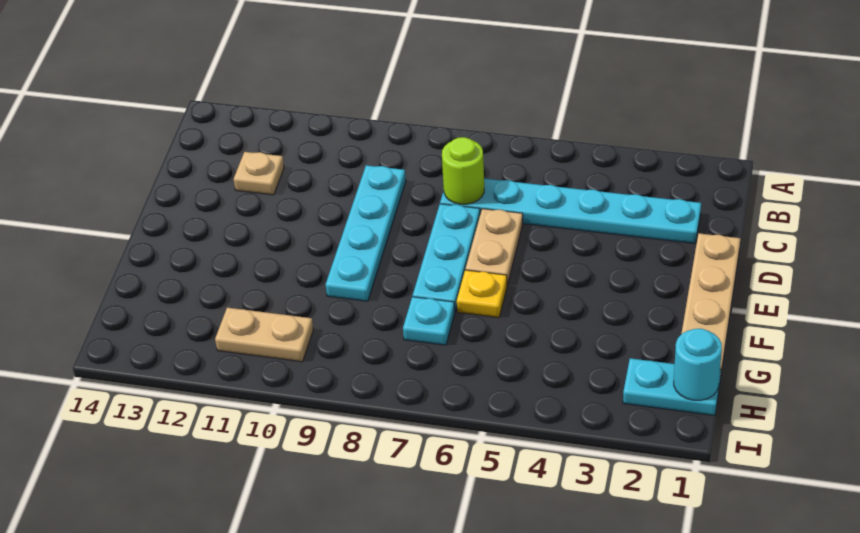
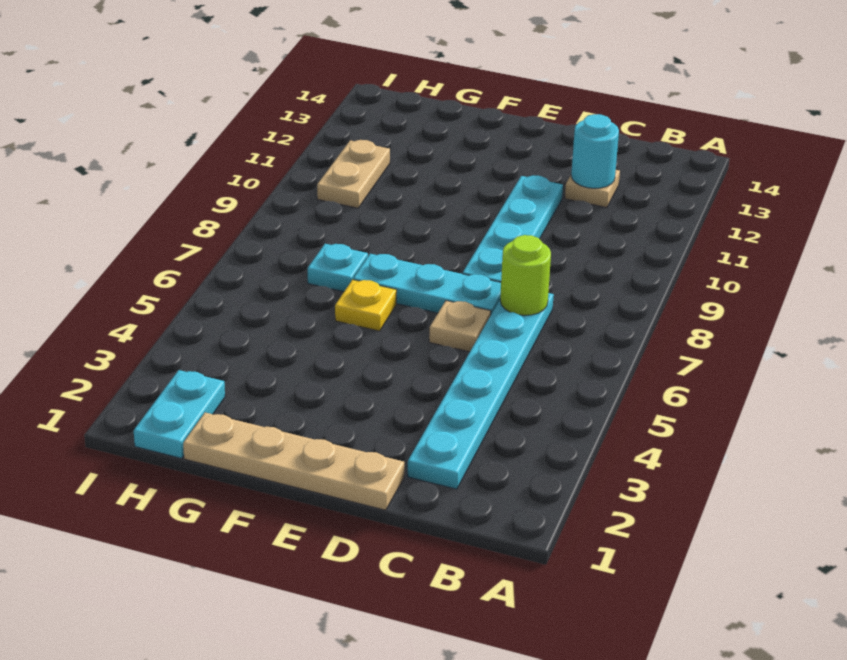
cyan plate C9:F9 level 1 -> cyan plate D8:D11 level 1
tan plate D6:E6 level 1 -> tan plate D6 level 1
cyan round brick H1 level 2 -> cyan round brick C12 level 2

